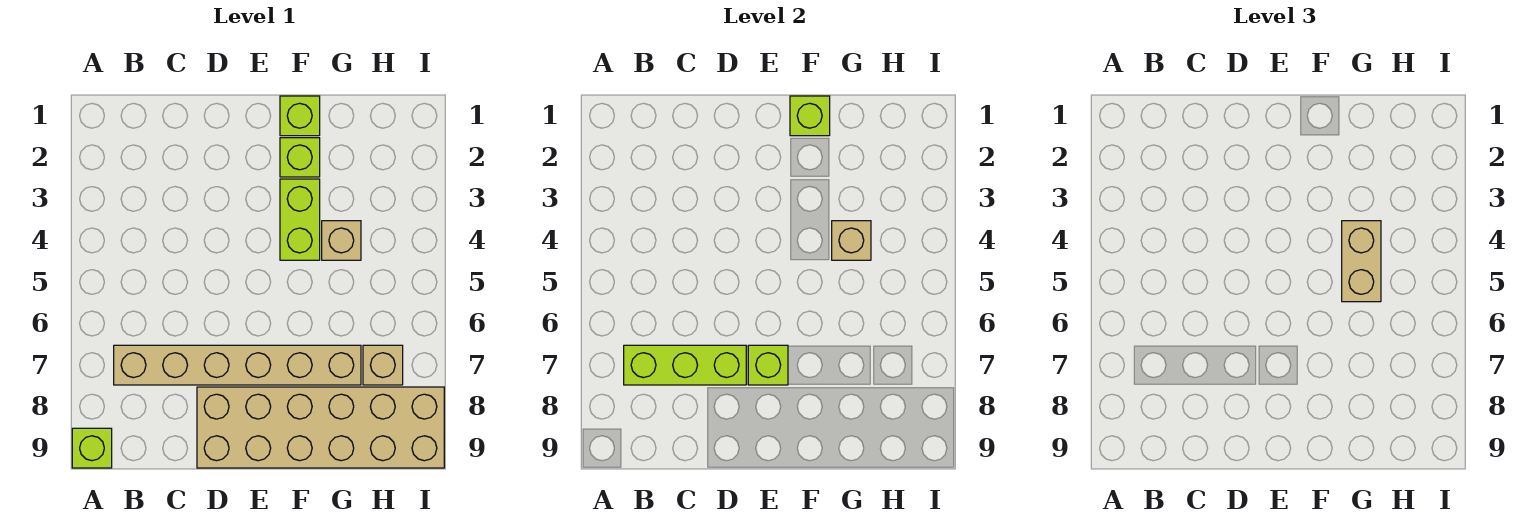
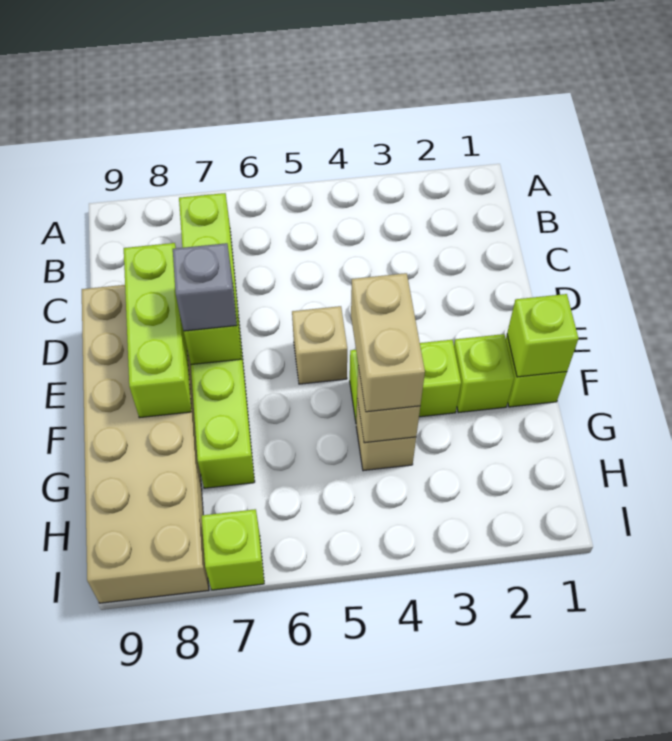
lime brick A9 level 1 -> lime brick I7 level 1
tan brick B7:G7 level 1 -> lime brick B7:G7 level 1
lime brick B7:D7 level 2 -> lime brick D8:F8 level 2
none -> grey brick E7 level 3
tan brick G4:G5 level 3 -> tan brick F4:G4 level 3
tan brick H7 level 1 -> tan brick E5 level 1

